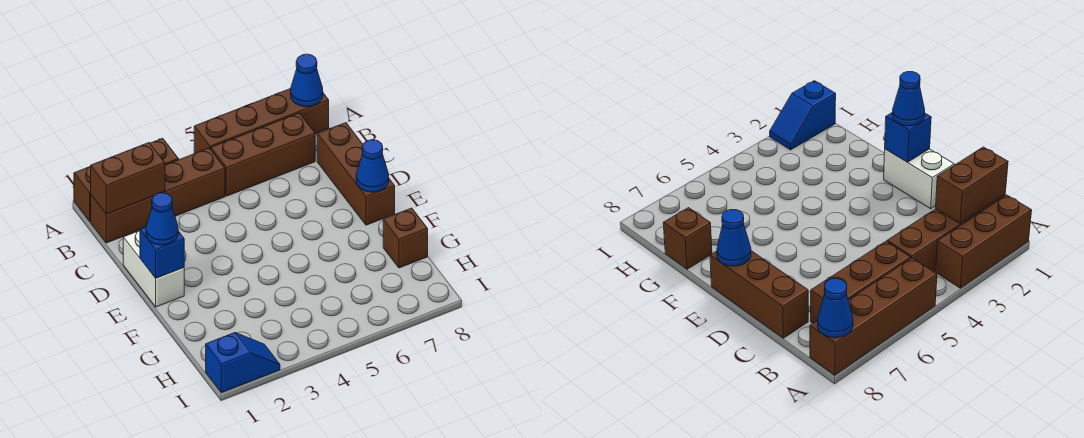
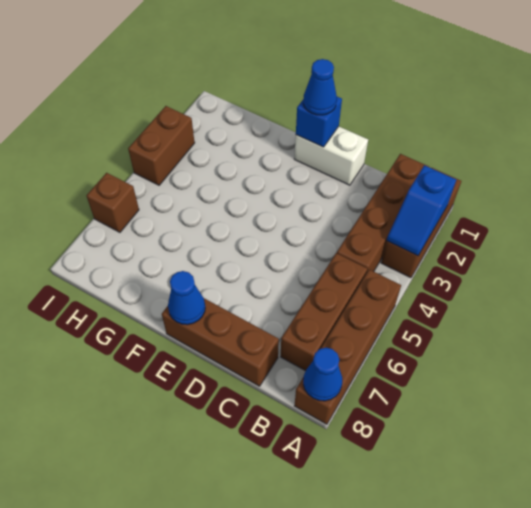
brown brick B1:B2 level 2 -> brown brick I3:I4 level 1
brown brick G8 level 1 -> brown brick I6 level 1
blue slope I1:I2 level 1 top 1 -> blue slope A2:A3 level 2 top 2

